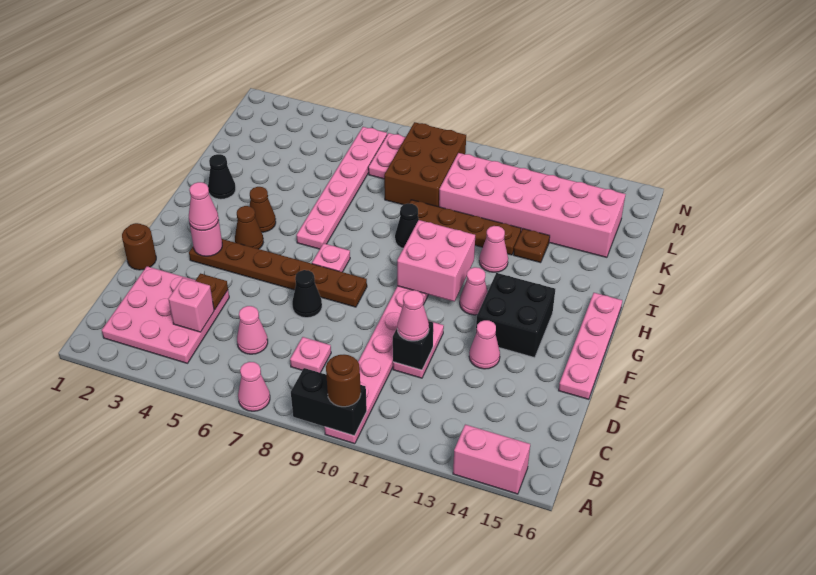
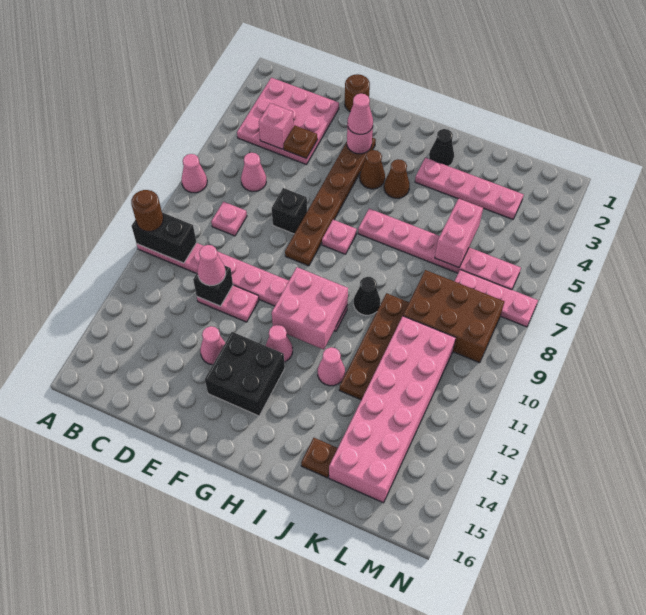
black brick A9:A10 level 2 -> black brick A10:B10 level 2
pink brick A14:A15 level 1 -> pink brick K5:K6 level 2
black cone E7 level 1 -> black brick E7 level 1
pink plate E16:H16 level 1 -> pink plate I3:L3 level 1
brown plate J13 level 1 -> brown plate J15 level 1
pink plate L7:M7 level 1 -> pink plate L7:N7 level 1

